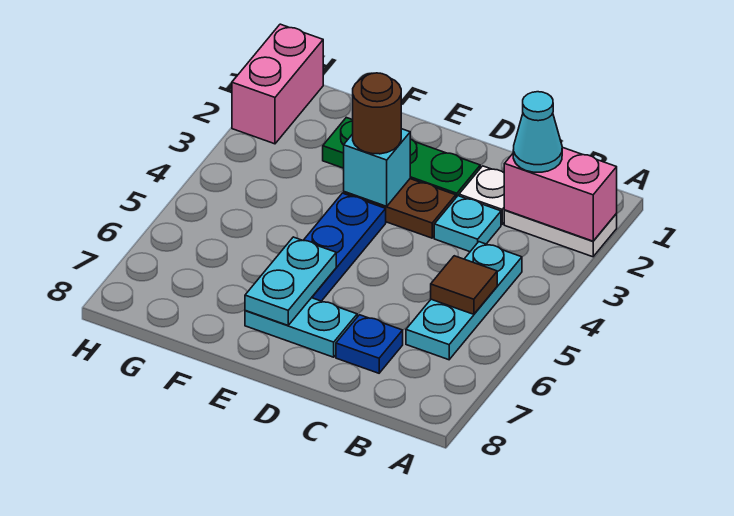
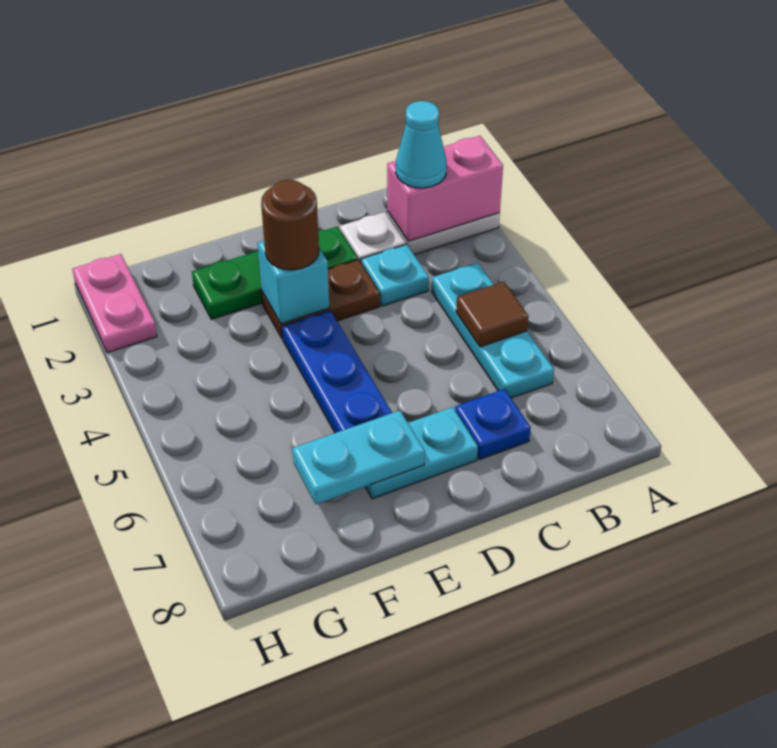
cyan plate E6:E7 level 2 -> cyan plate E7:F7 level 2
pink brick H1:H2 level 1 -> pink plate H1:H2 level 1

